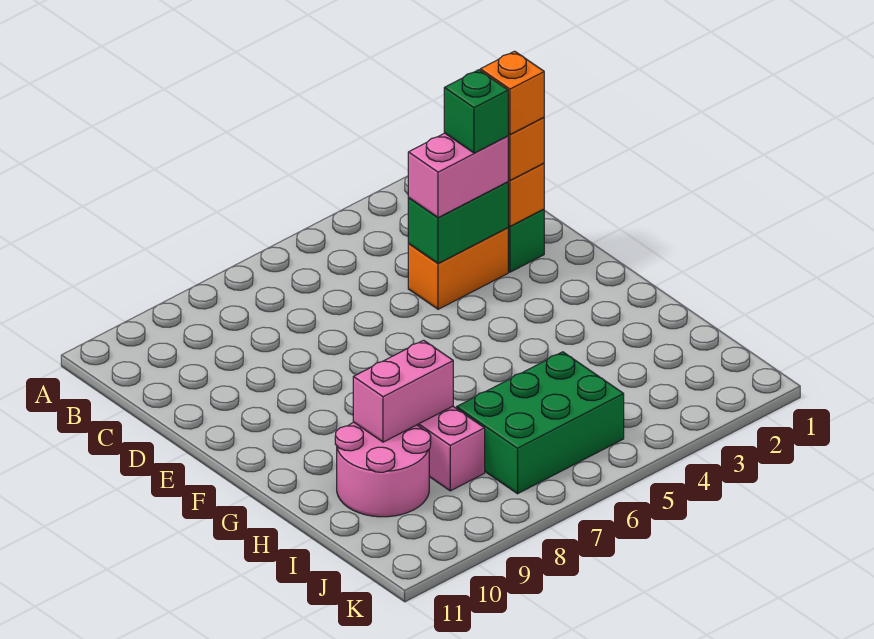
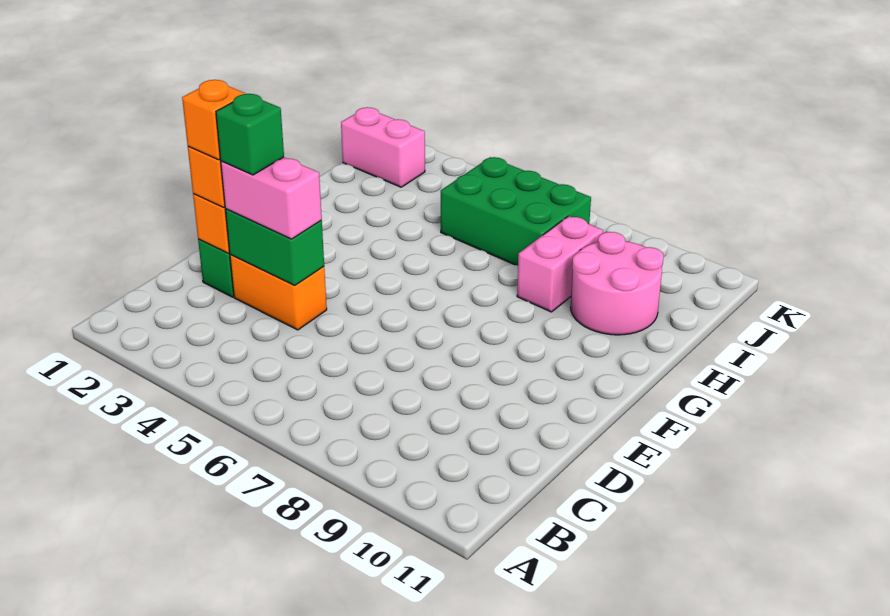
pink brick H8:H9 level 2 -> pink brick J1:J2 level 1

